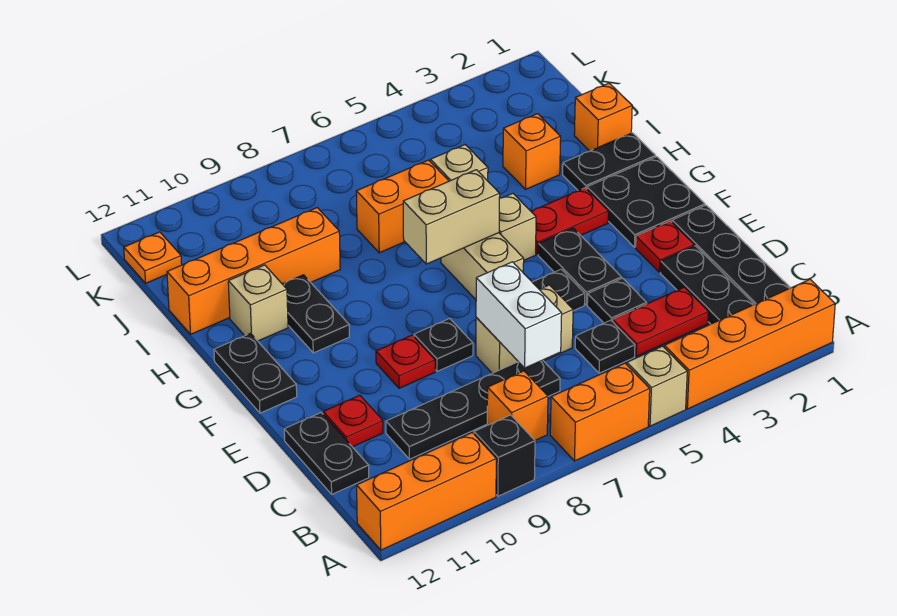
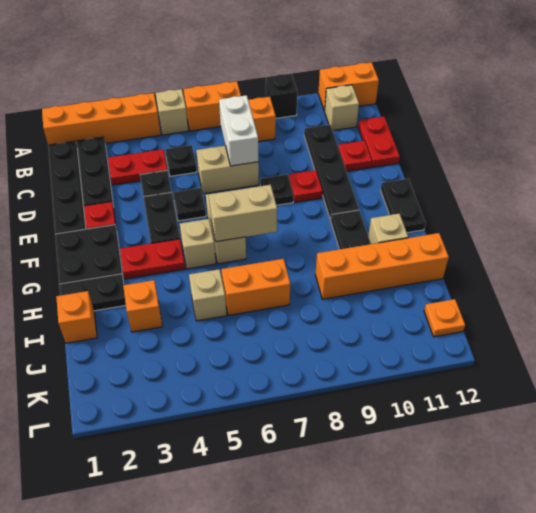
orange brick A10:A12 level 1 -> orange brick A11:A12 level 1
none -> tan brick B11 level 1
black plate C7:C10 level 1 -> black plate C10:F10 level 1
black plate C12:D12 level 1 -> red plate C12:D12 level 1

